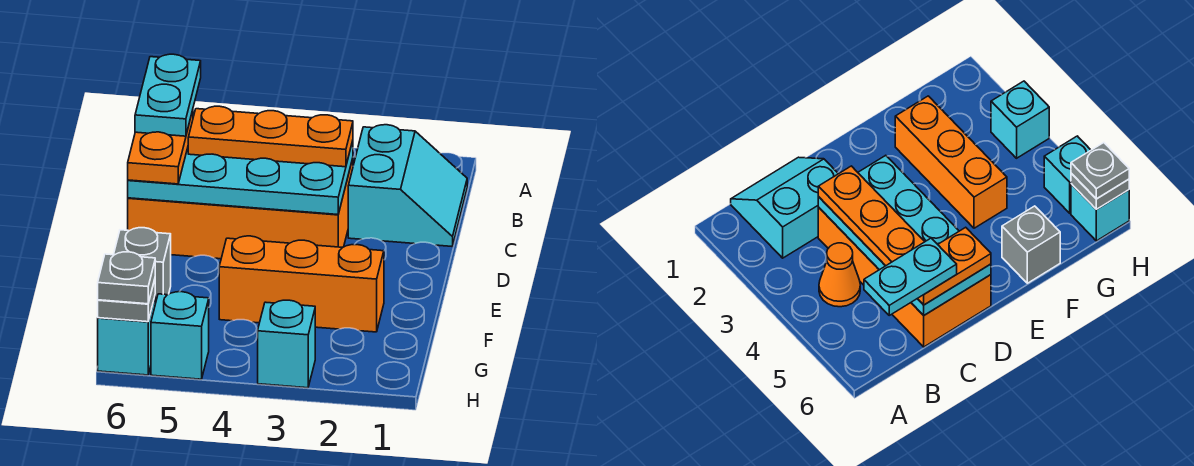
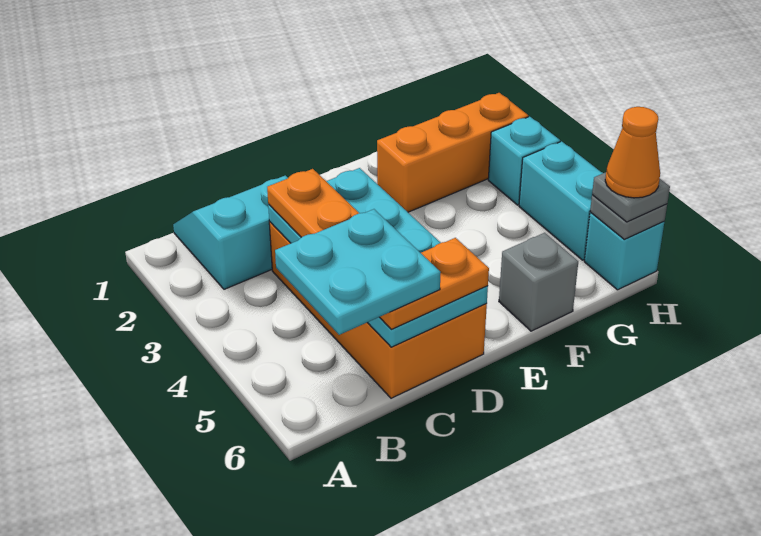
orange cone B4 level 1 -> orange cone H6 level 4
cyan plate B6:C6 level 4 -> cyan plate B5:C6 level 4
orange brick F2:F4 level 1 -> orange brick F2:H2 level 1
cyan brick H5 level 1 -> cyan brick H4:H5 level 1

